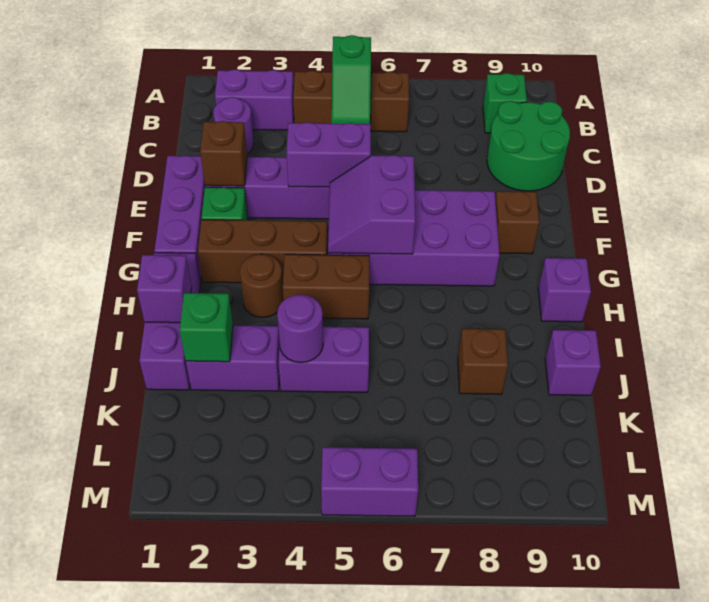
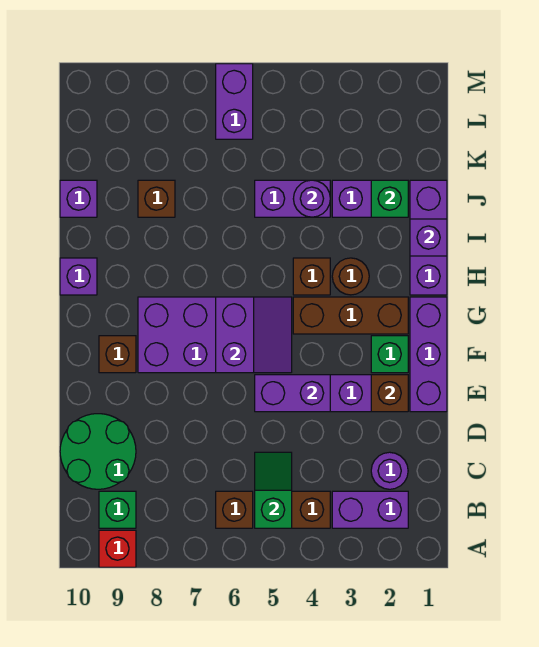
none -> red brick A9 level 1
brown brick H4:H5 level 1 -> brown brick H4 level 1
purple brick M5:M6 level 1 -> purple brick L6:M6 level 1

